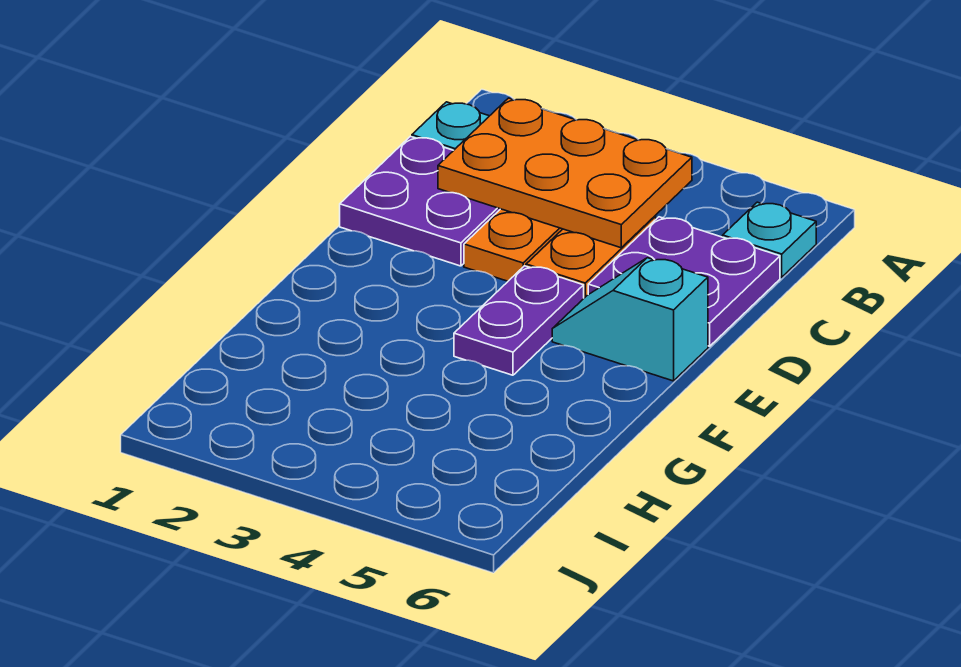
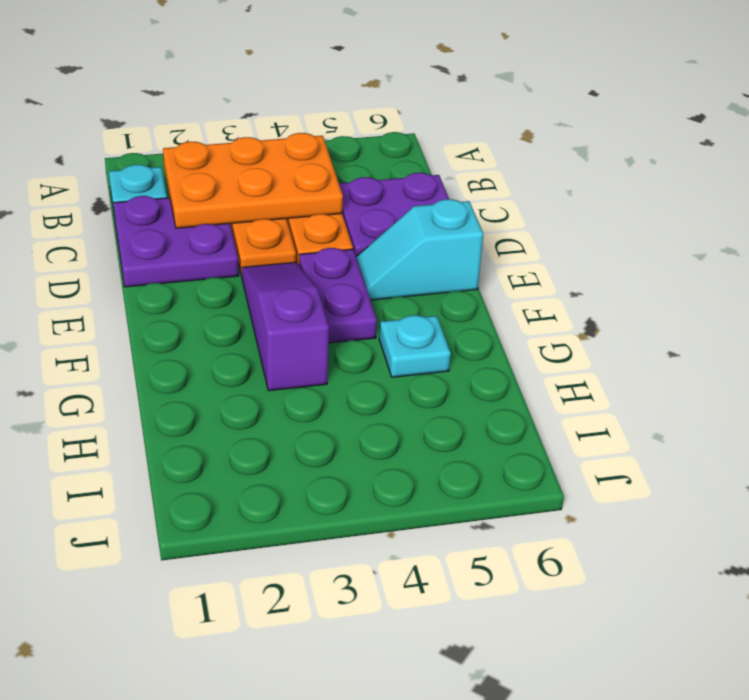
cyan plate B6 level 1 -> cyan plate G5 level 1
none -> purple slope E3:G3 level 1 top G

